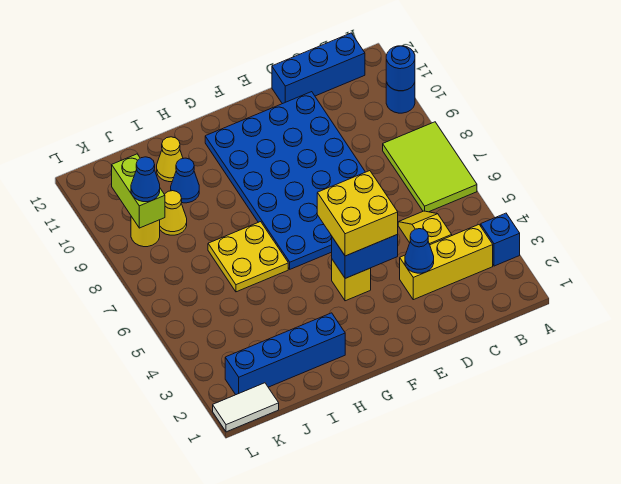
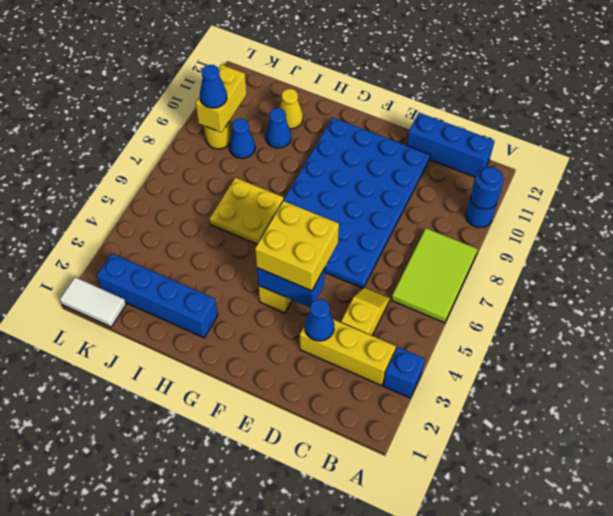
yellow cone J9 level 1 -> blue cone J9 level 1
lime brick K9:K10 level 2 -> yellow brick K9:K10 level 2

